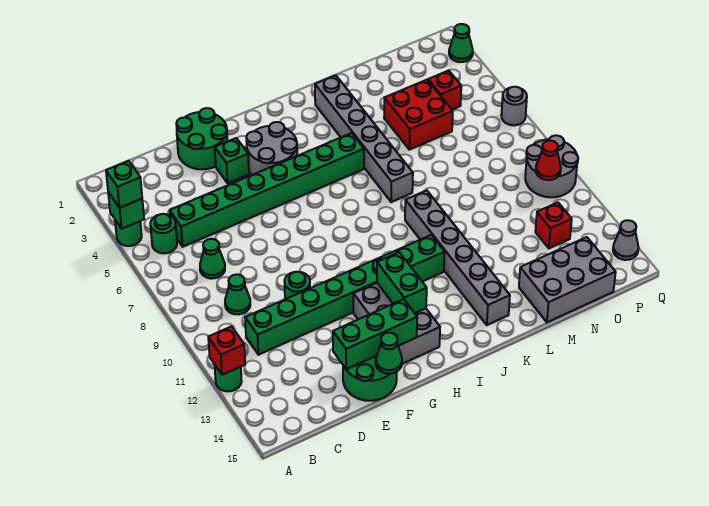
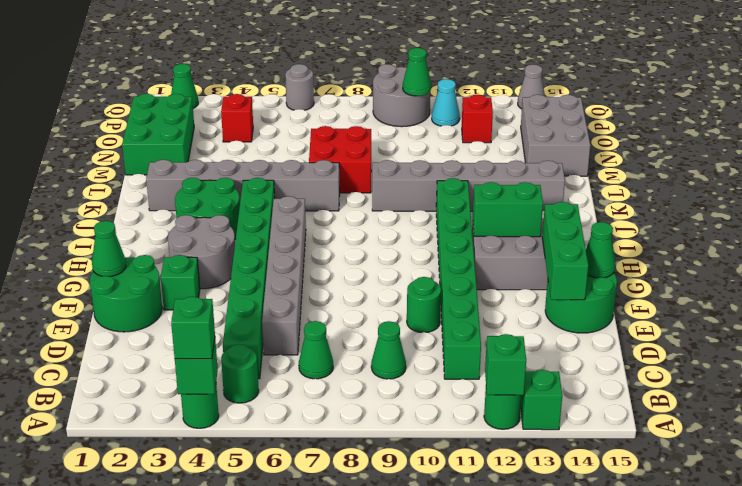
red brick A12 level 2 -> green brick A12 level 2
none -> green brick A13 level 1
none -> grey brick D6:I6 level 1
none -> green cone F1 level 2
none -> green round brick I3:J4 level 1
none -> green brick M1:O2 level 1
red brick M4:N5 level 1 -> red brick L7:M8 level 1
red cone P10 level 2 -> green cone P10 level 2
none -> cyan cone P11 level 1

